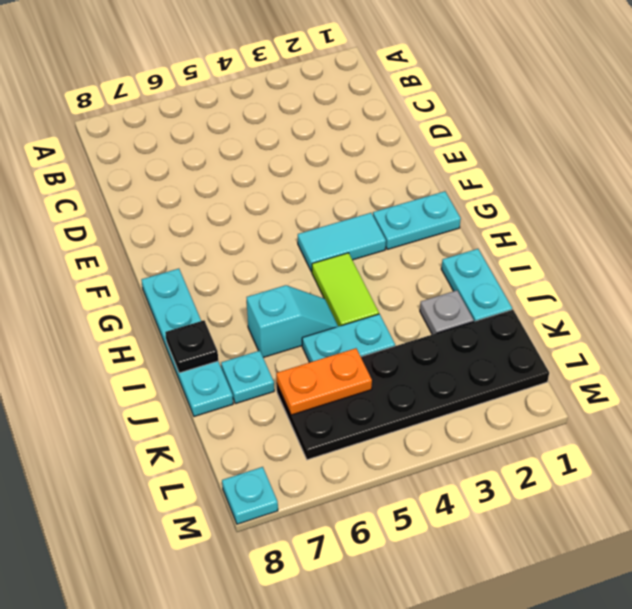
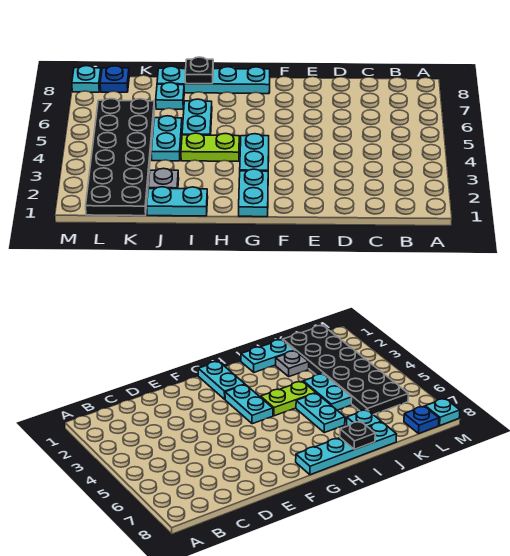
cyan tile G3:G4 level 1 -> cyan plate G3:G4 level 1
lime tile H4:I4 level 1 -> lime plate H4:I4 level 1
cyan slope I5:I6 level 1 top 6 -> cyan plate I5:I6 level 1
orange plate K5:K6 level 2 -> none
none -> blue plate L8 level 1

